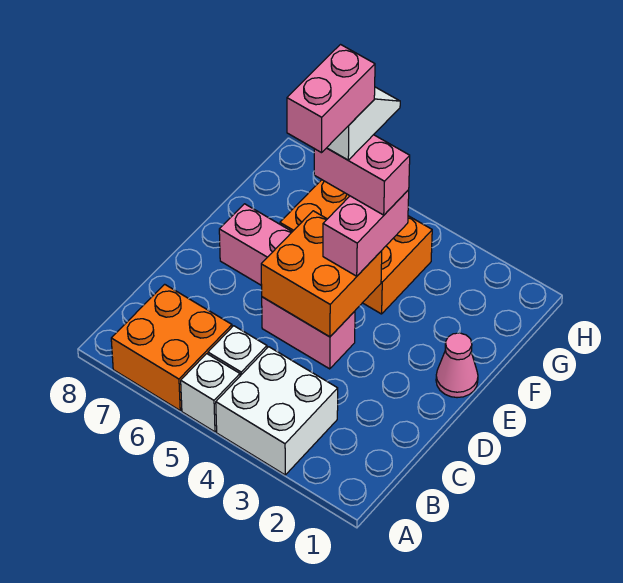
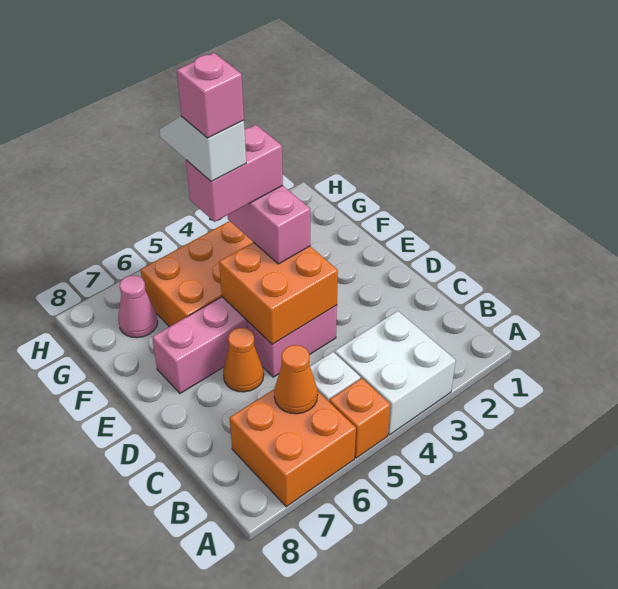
white brick A5 level 1 -> orange brick A5 level 1
none -> orange cone B6 level 2
none -> orange cone D6 level 1
pink cone E1 level 1 -> pink cone G7 level 1
pink brick E5:F5 level 6 -> pink brick F5 level 6

